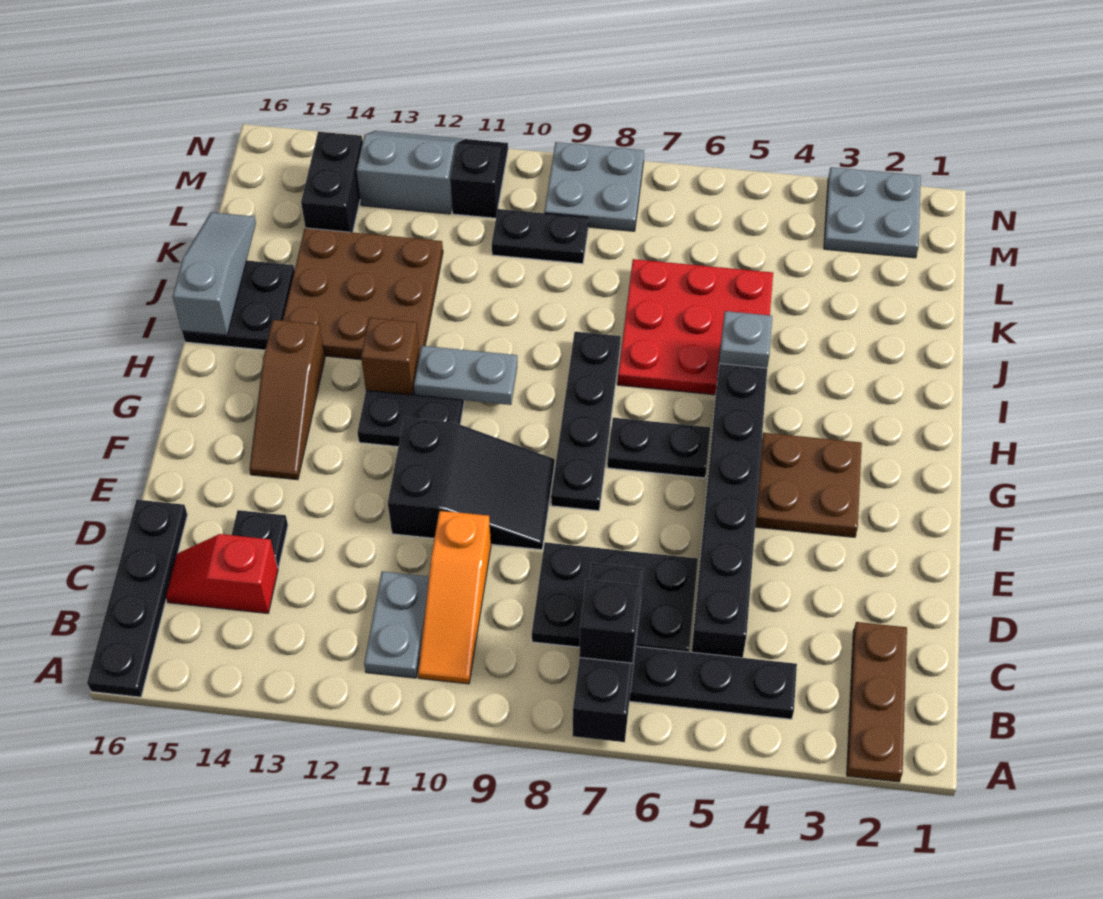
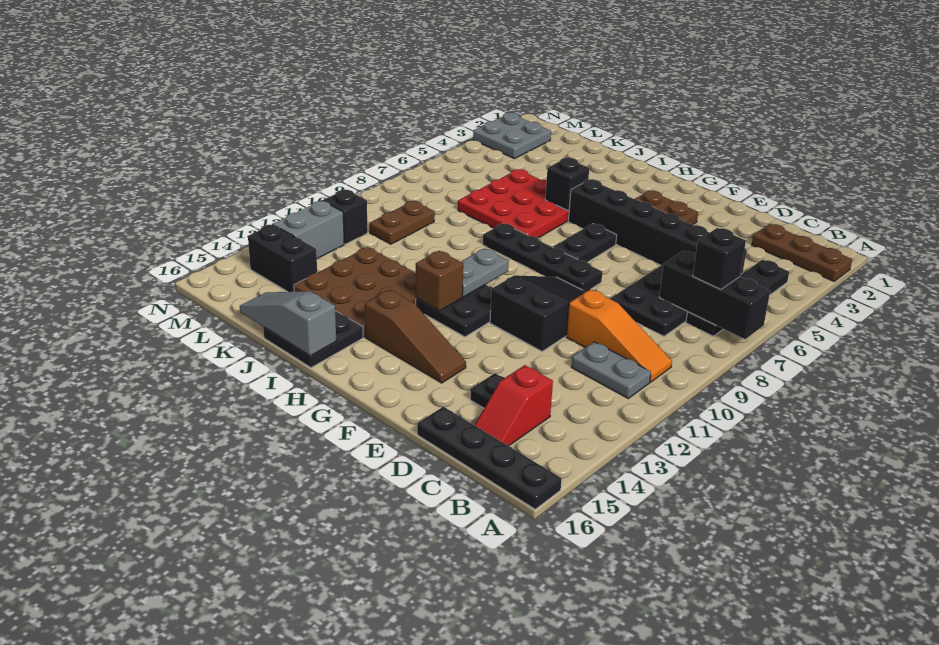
grey brick I5 level 2 -> black brick I5 level 2
black plate L9:L10 level 1 -> brown plate L9:L10 level 1
grey plate M8:N9 level 1 -> none

